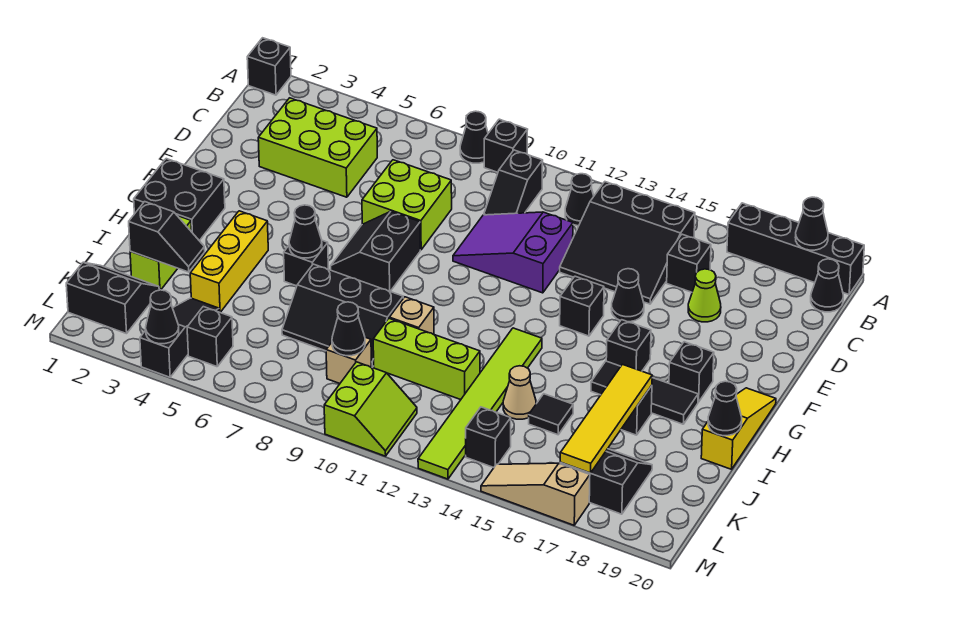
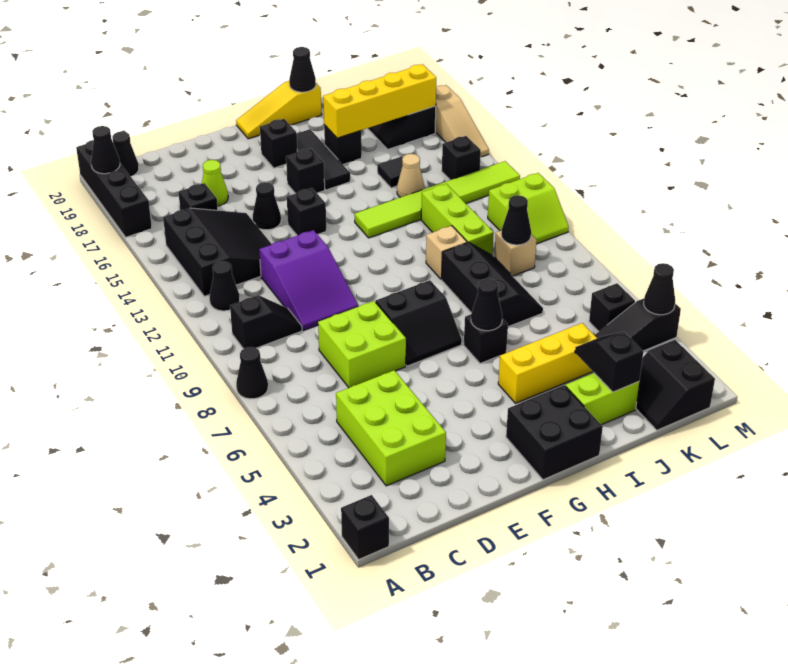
black brick A9 level 1 -> none
yellow tile I17:L17 level 2 -> yellow brick I17:L17 level 2
lime slope L10:M11 level 1 top 10 -> lime slope L10:M11 level 1 top 11

